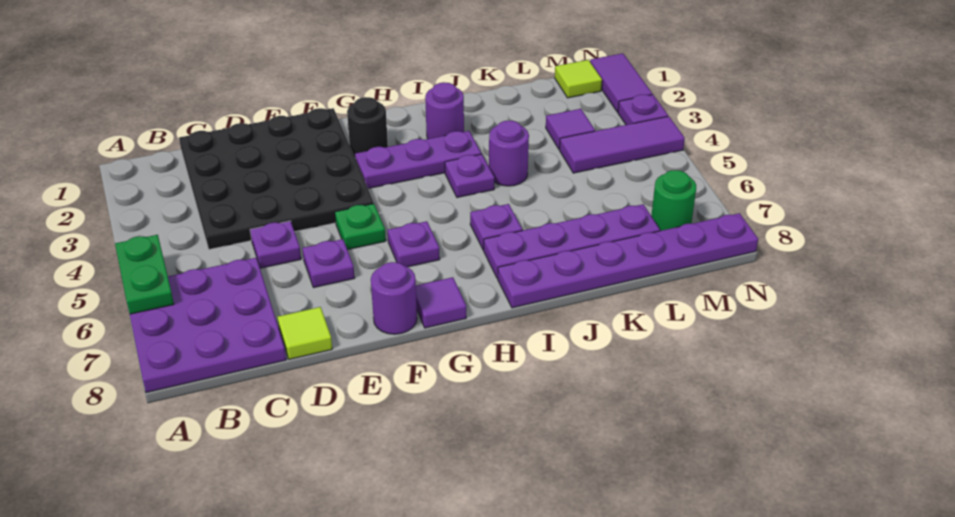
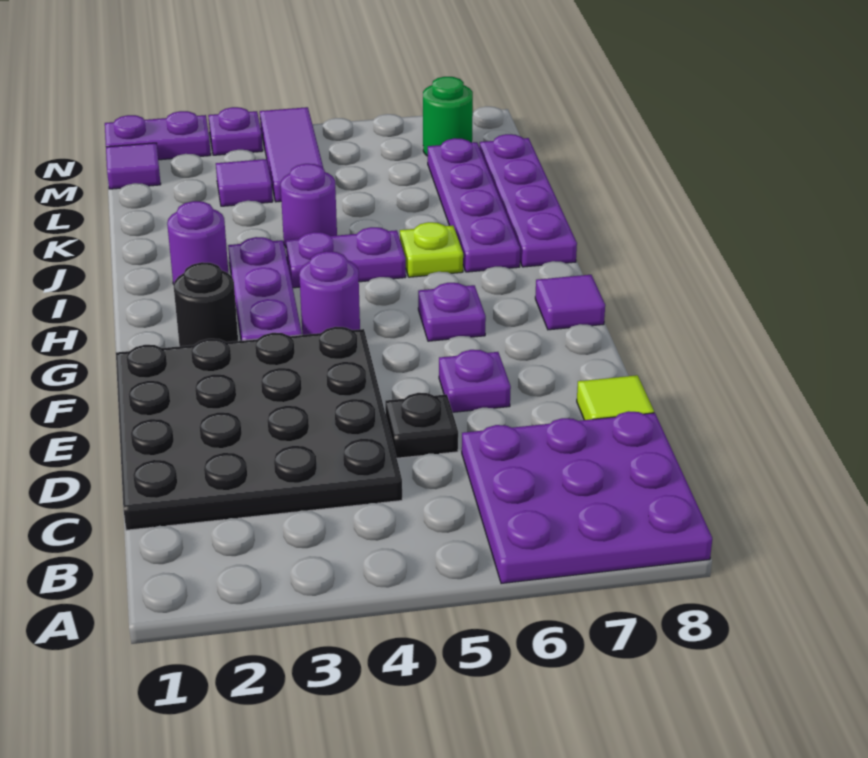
green plate A5:A6 level 2 -> none
purple plate D5 level 1 -> black plate D5 level 1
green plate F5 level 1 -> none
purple round brick F8 level 1 -> purple round brick G4 level 1
purple plate I4 level 1 -> purple plate I4:I5 level 1
purple plate I6 level 1 -> lime plate I6 level 1
purple plate I8:N8 level 1 -> purple plate I8:L8 level 1
lime tile M1 level 1 -> purple tile M1 level 1
purple tile N1:N2 level 1 -> purple plate N1:N2 level 1

